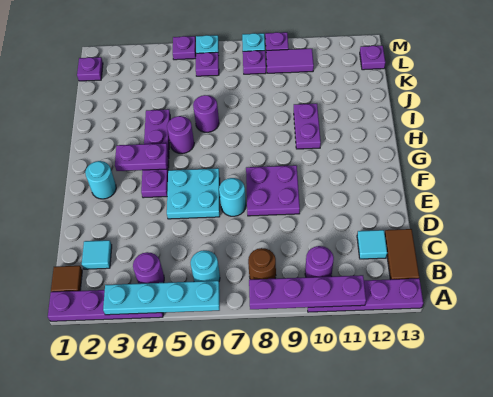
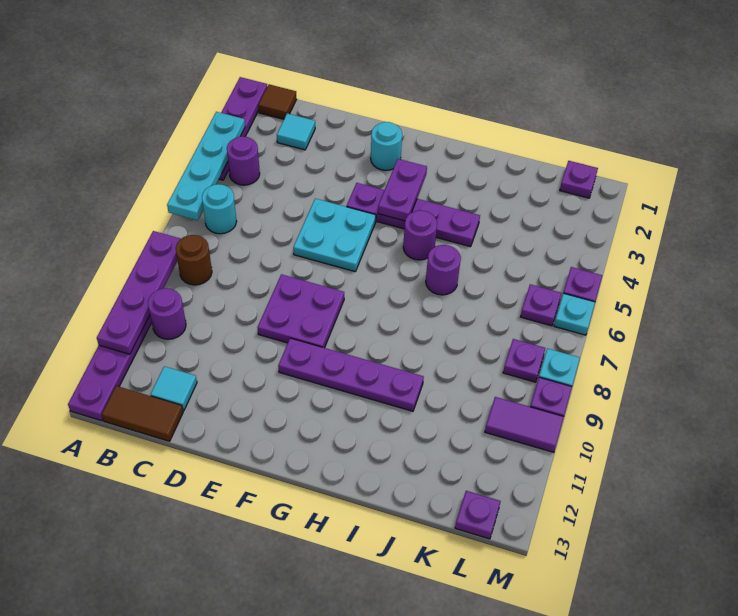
cyan round brick E7 level 1 -> none
purple plate H10:I10 level 1 -> purple plate F10:I10 level 1
purple tile L9:L10 level 1 -> purple tile L10:M10 level 1

